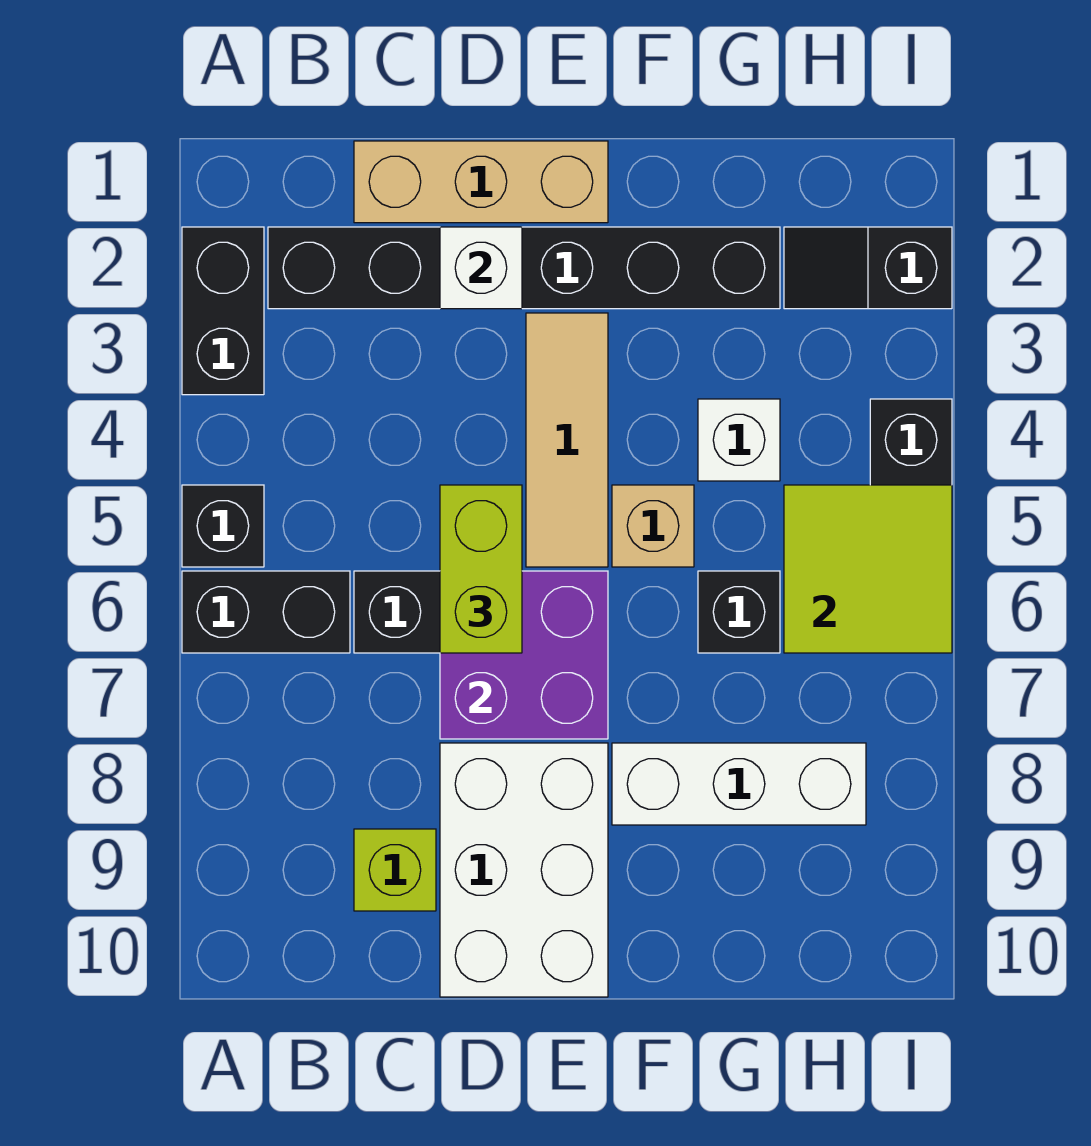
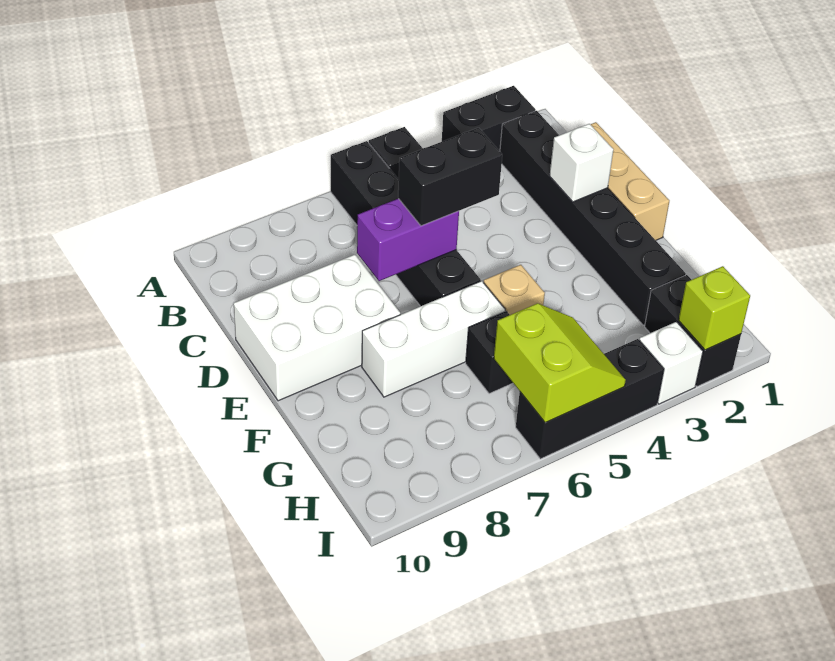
lime brick C9 level 1 -> lime brick I2 level 2
lime brick D5:D6 level 3 -> black brick D5:D6 level 3
purple brick D6:E7 level 2 -> purple brick D6:D7 level 2
tan tile E3:E5 level 1 -> none
white brick F8:H8 level 1 -> white brick F6:F8 level 1
white brick G4 level 1 -> white brick I3 level 1
black slope H2:I2 level 1 top I -> black brick H2:I2 level 1
lime tile H5:I6 level 2 -> lime slope H5:I6 level 2 top 6

